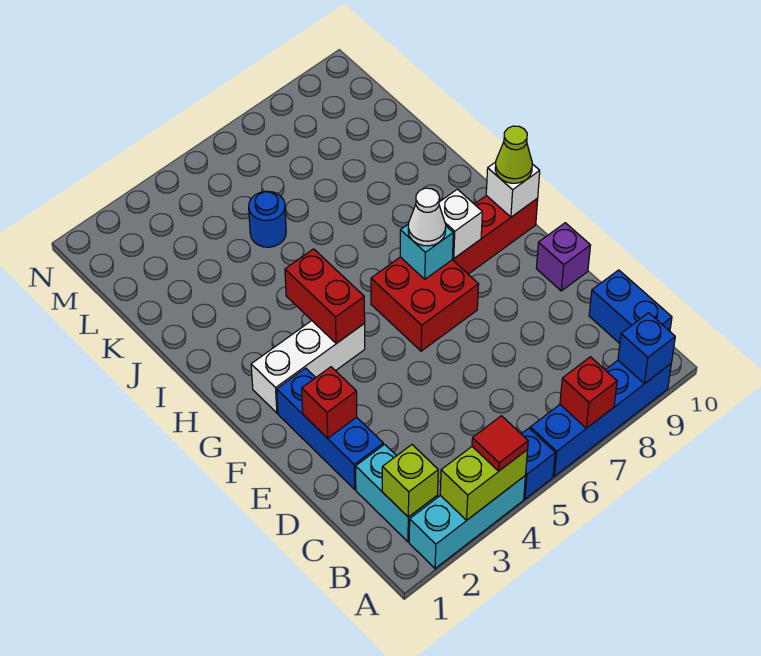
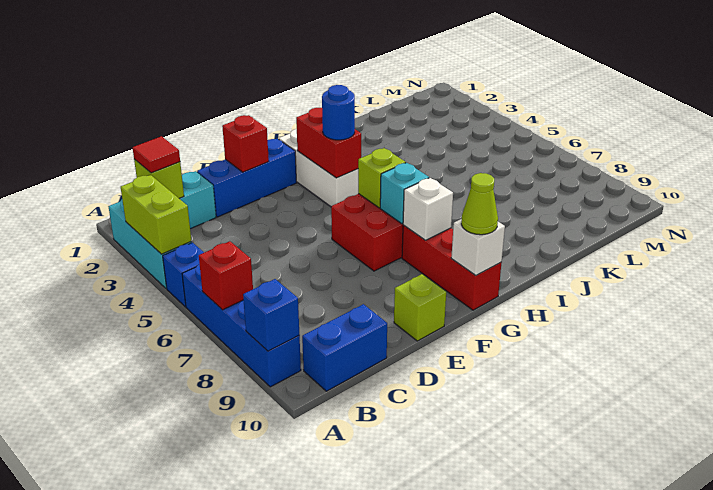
red tile A4 level 3 -> red tile B2 level 3
purple brick E10 level 1 -> lime brick E10 level 1
red brick G4:H4 level 2 -> red brick G3:G4 level 2
none -> lime brick G6 level 2
white cone G7 level 3 -> none
blue round brick K5 level 1 -> blue round brick G4 level 3

